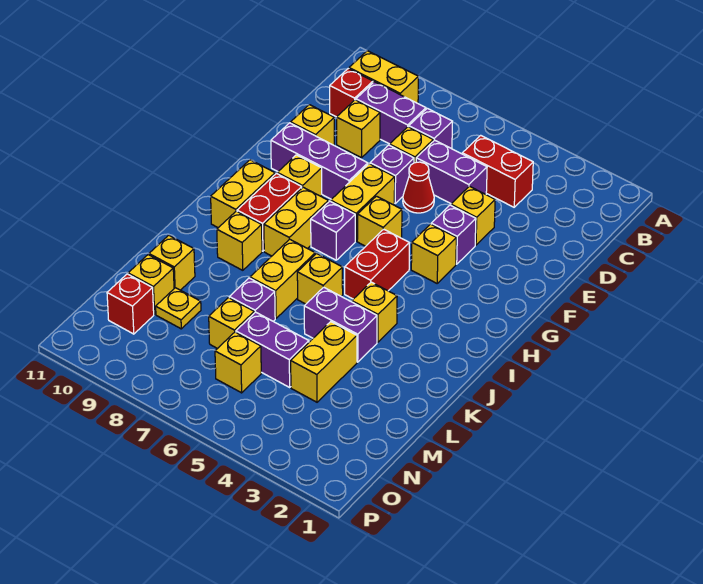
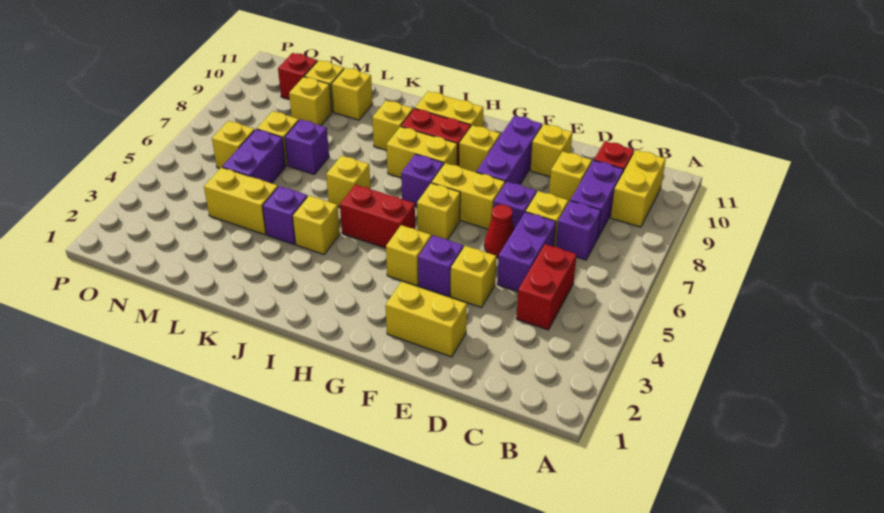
yellow brick J7:K7 level 1 -> yellow brick E2:F2 level 1
purple brick K4:K5 level 1 -> purple brick K4 level 1
yellow plate M9 level 1 -> yellow brick M9 level 1

